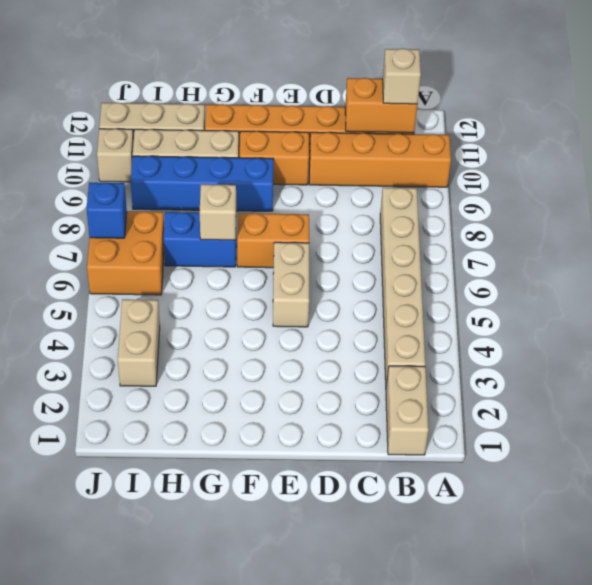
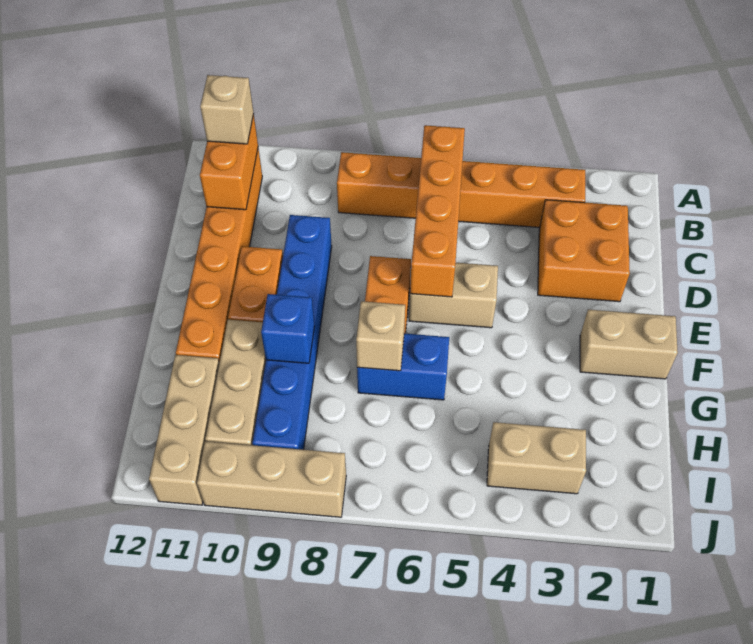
orange brick A10:D10 level 1 -> orange brick B6:E6 level 2
tan brick B1:B2 level 1 -> tan brick F1:F2 level 1
tan brick B3:B8 level 1 -> orange brick B3:B8 level 1
blue brick F9:I9 level 1 -> blue brick D9:I9 level 1
blue brick G7:H7 level 1 -> blue brick G6:G7 level 1
orange brick I6:J7 level 1 -> orange brick C2:D3 level 1
blue brick J7 level 2 -> blue brick G9 level 2
tan brick J10 level 1 -> tan brick J8:J10 level 1

